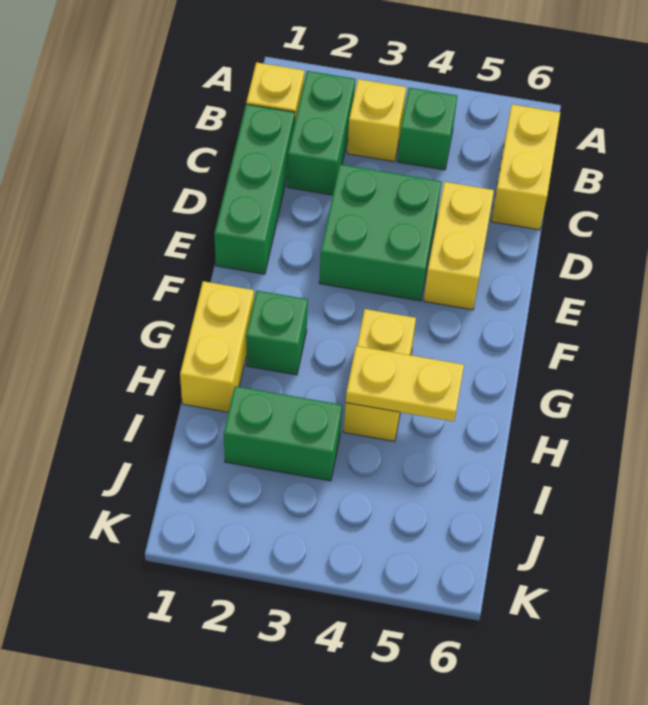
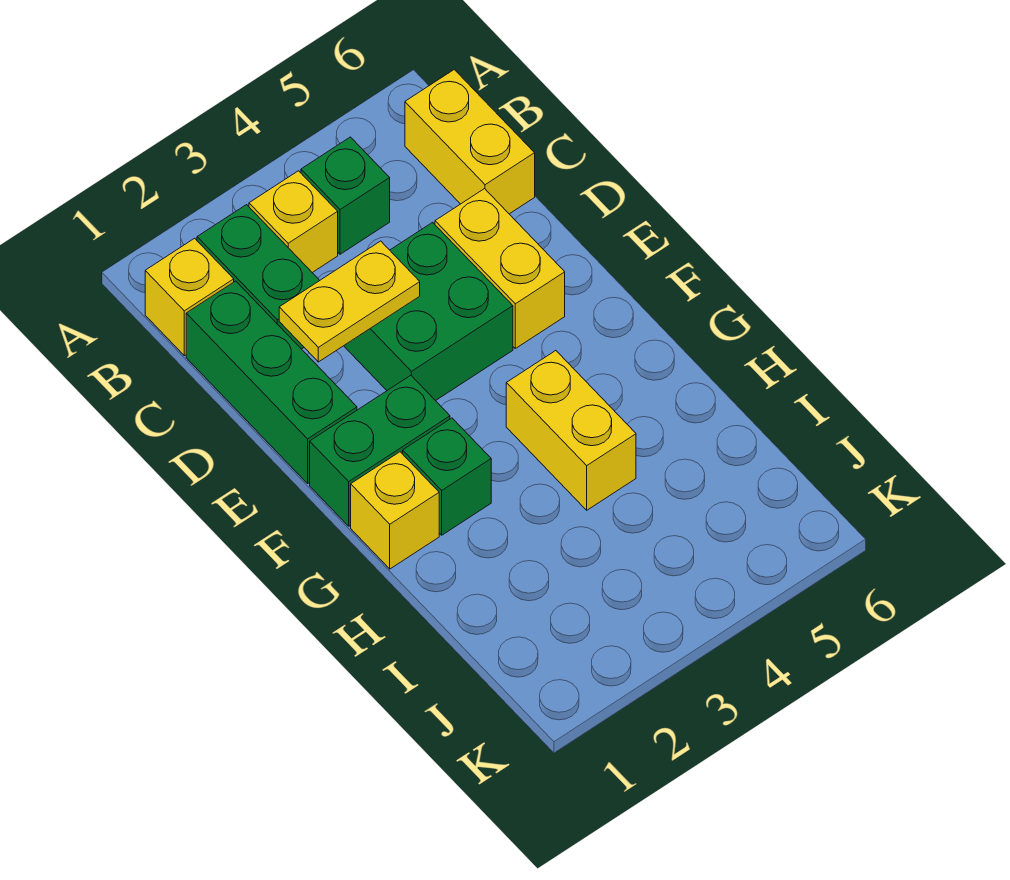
yellow brick G1:H1 level 1 -> yellow brick G1 level 1
yellow plate H4:H5 level 2 -> yellow plate D2:D3 level 2
green brick I2:I3 level 1 -> green brick F1:F2 level 1

